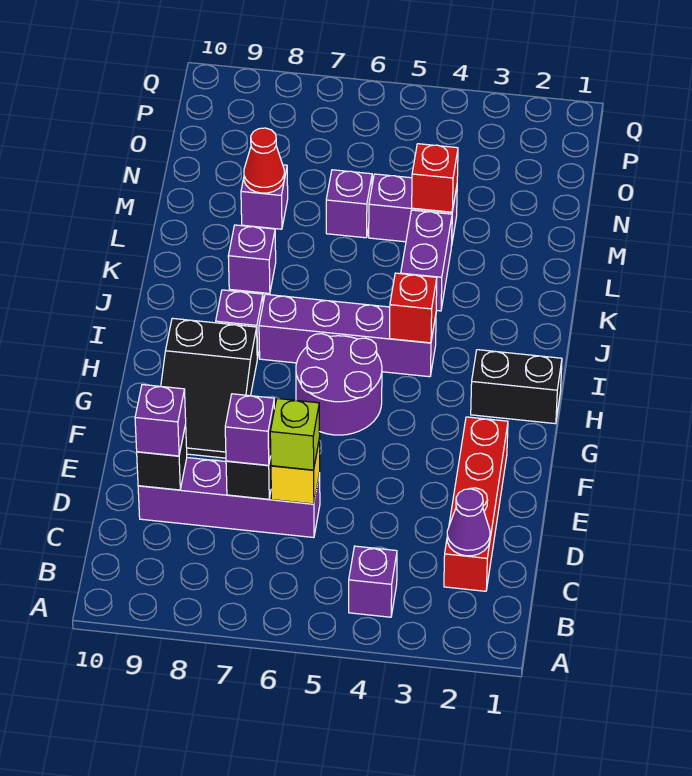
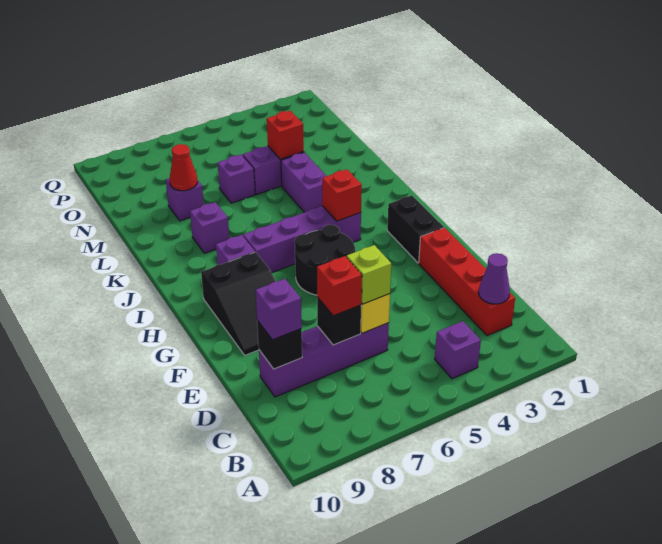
purple brick D7 level 3 -> red brick D7 level 3
purple round brick G5:H6 level 1 -> black round brick G5:H6 level 1
black brick H1:H2 level 1 -> black brick G2:H2 level 1

